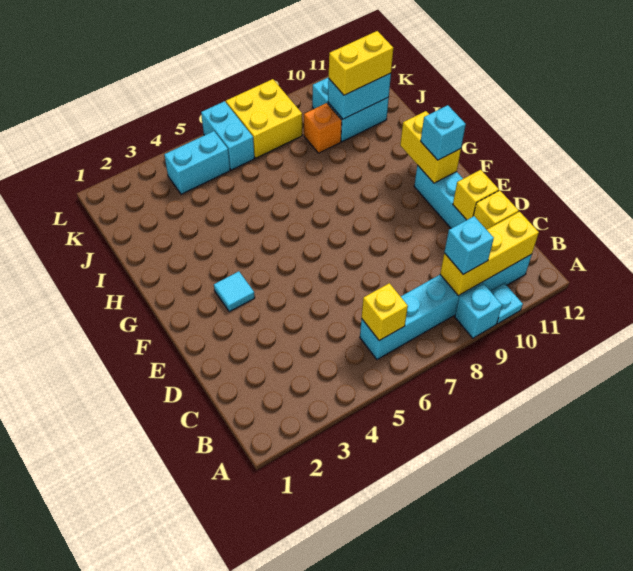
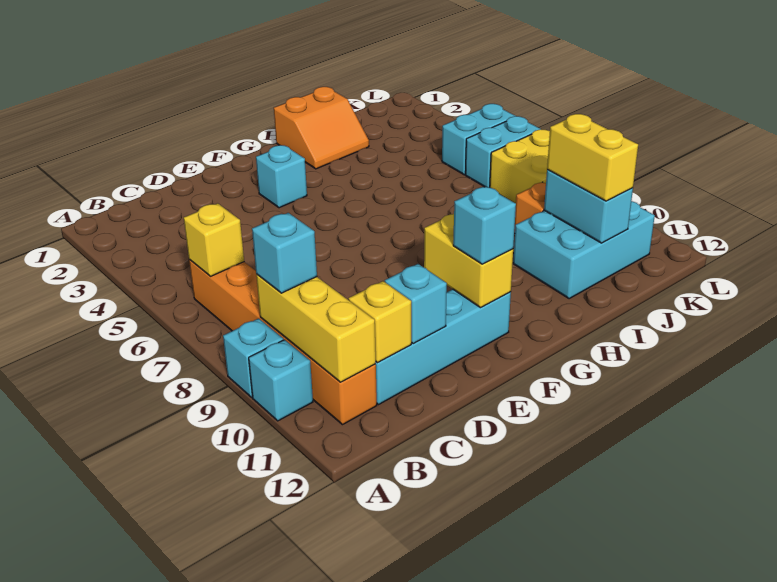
cyan plate A10 level 1 -> cyan brick A10 level 1
cyan brick B6:B11 level 1 -> orange brick B6:B11 level 1
yellow brick D11 level 2 -> cyan brick D11 level 2
cyan tile F3 level 1 -> cyan brick F3 level 1
yellow brick F11:G11 level 2 -> yellow brick F10:F11 level 2
none -> orange slope H1:I2 level 1 top 1
cyan brick J10:K11 level 1 -> cyan brick I10:K11 level 1
cyan brick K4:K5 level 1 -> cyan brick K5:L5 level 1

